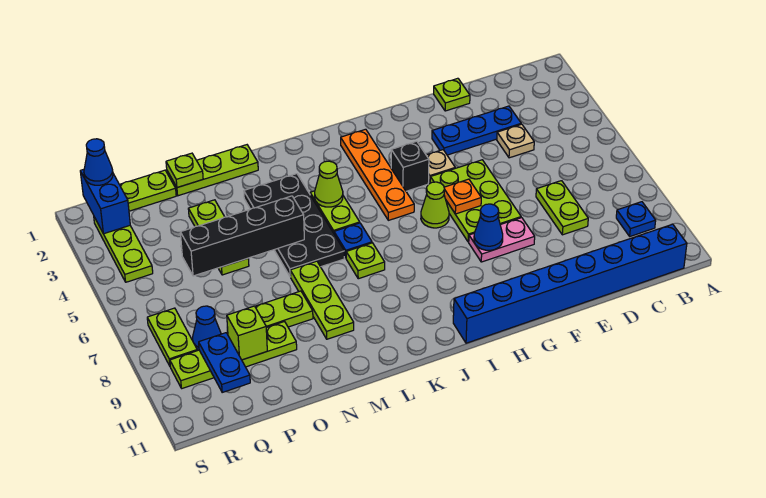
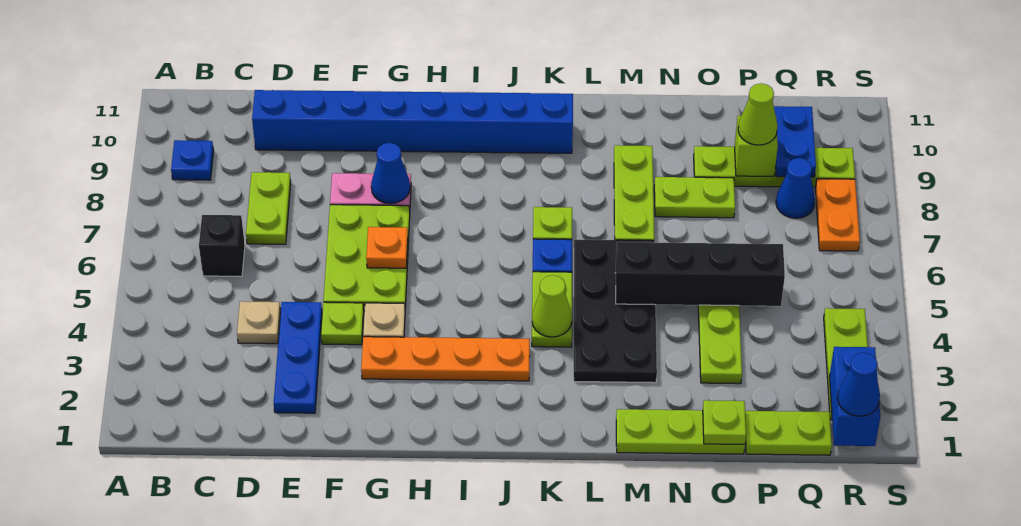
blue brick B11:I11 level 1 -> blue brick D10:K10 level 1
blue plate D3:F3 level 1 -> blue plate E2:E4 level 1
lime plate E1 level 1 -> lime plate F4 level 1
black brick H4 level 1 -> black brick C6 level 1
lime cone H6 level 1 -> lime cone P9 level 3
orange plate I2:I5 level 1 -> orange plate G3:J3 level 1
lime plate R7:R8 level 1 -> orange plate R7:R8 level 1

